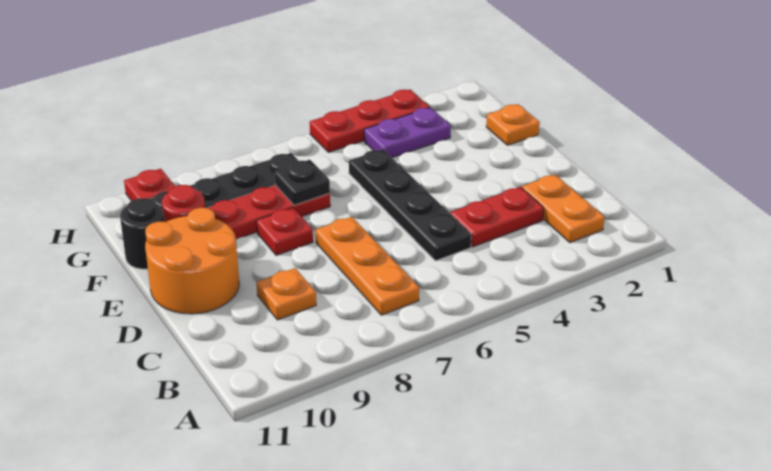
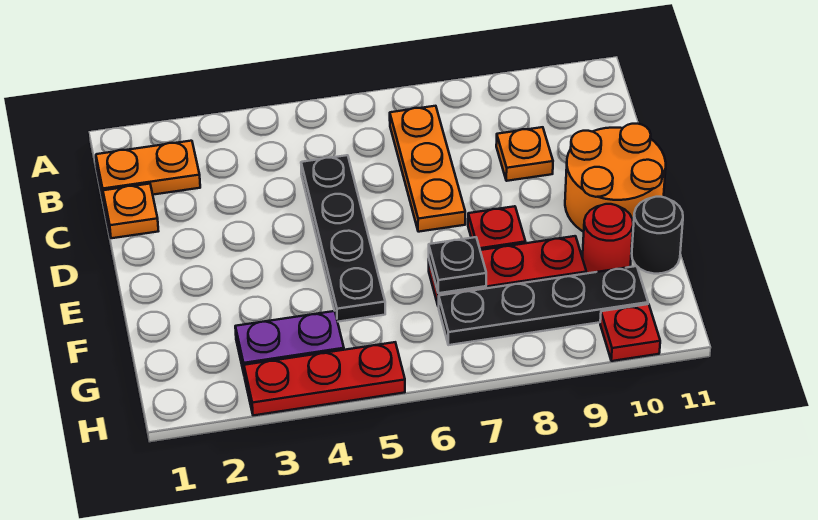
orange plate B2:C2 level 1 -> orange plate B1:B2 level 1
red plate C3:C4 level 1 -> none
orange plate F1 level 1 -> orange plate C1 level 1

